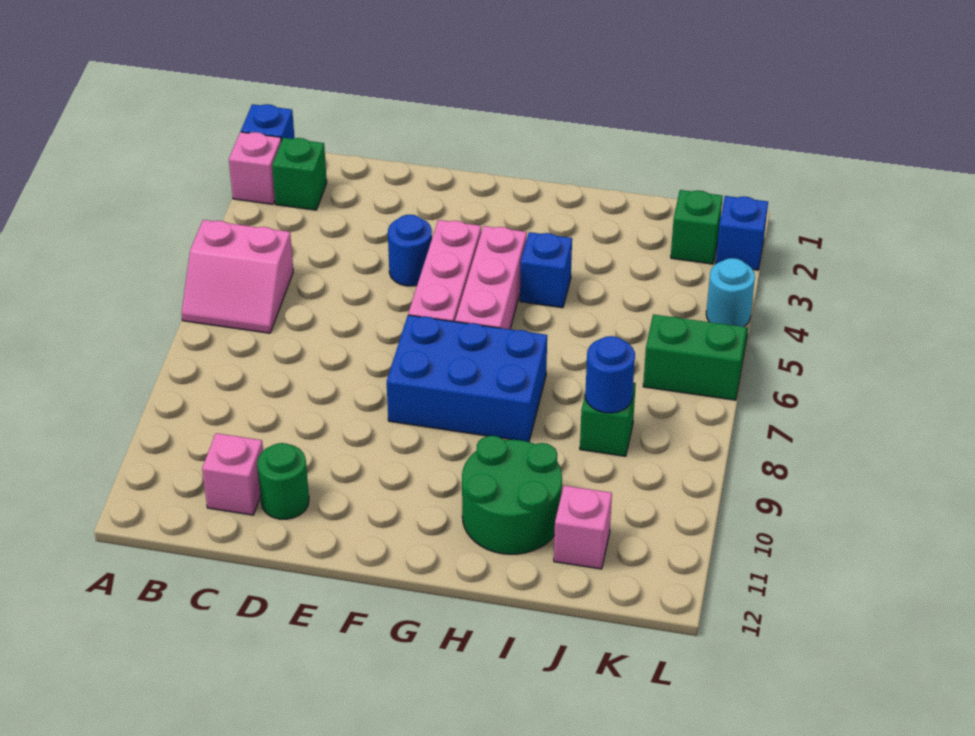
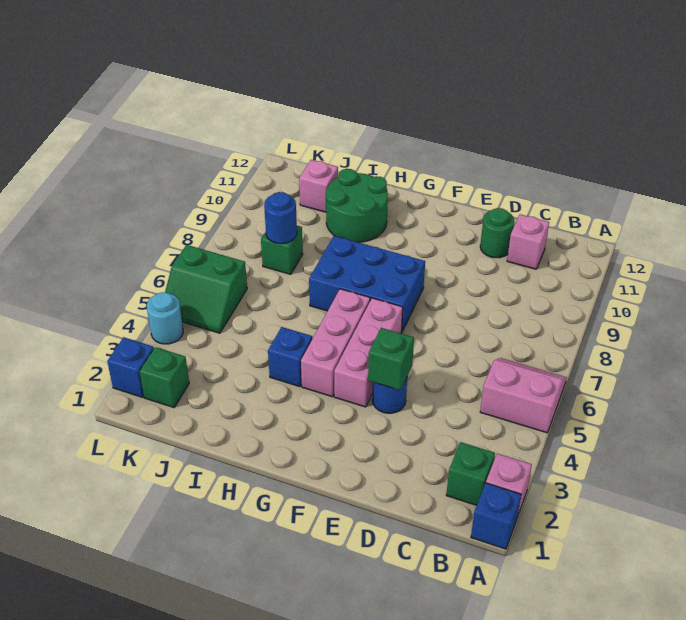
none -> green brick E4 level 2

